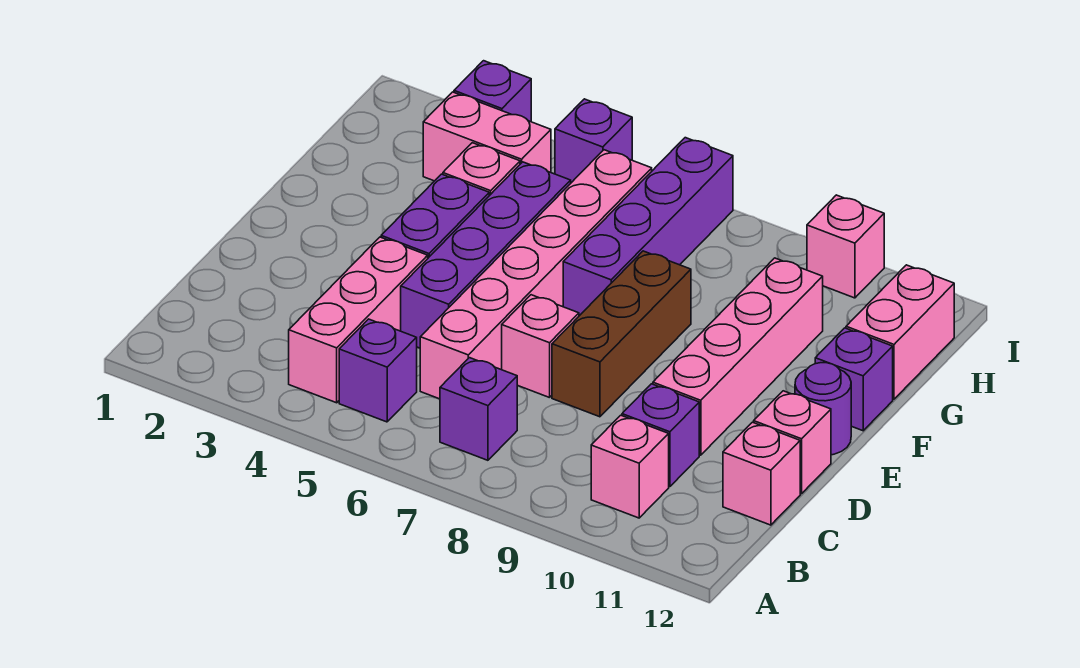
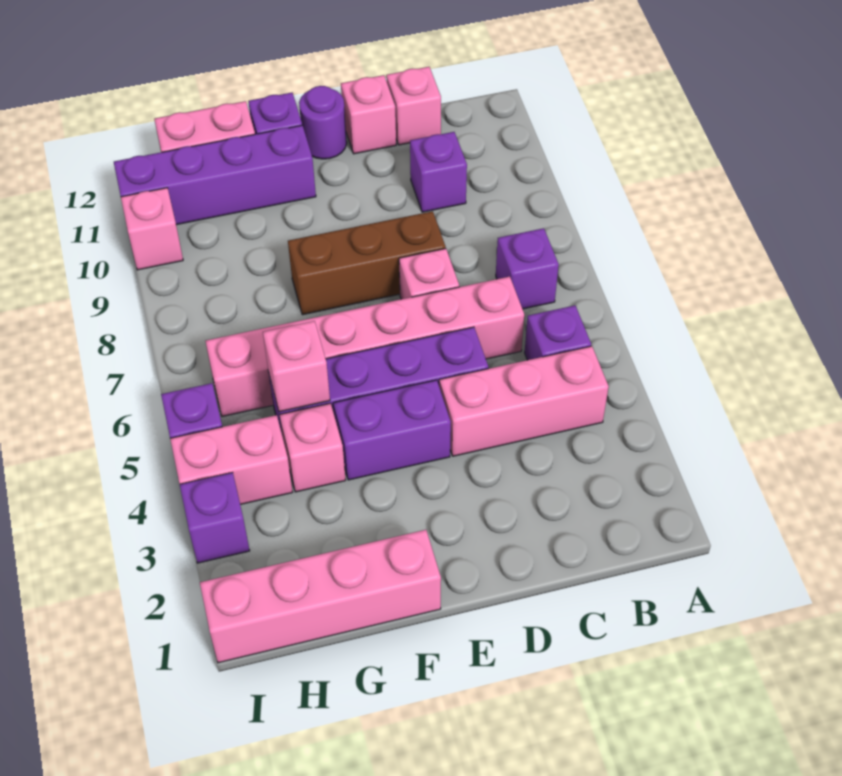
pink brick B10 level 1 -> pink brick G5 level 2
pink brick D10:G10 level 1 -> pink brick F1:I1 level 1
purple brick F7:I7 level 1 -> purple brick F11:I11 level 1
pink brick H3:H4 level 1 -> pink brick H4:I4 level 1

